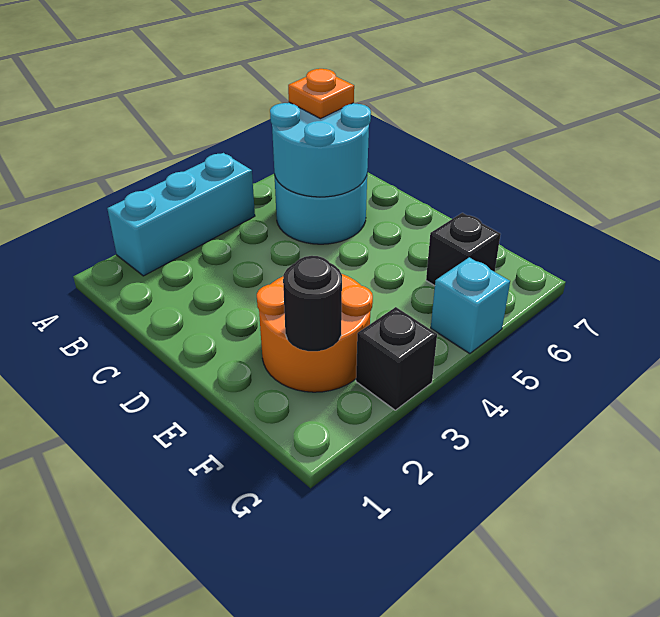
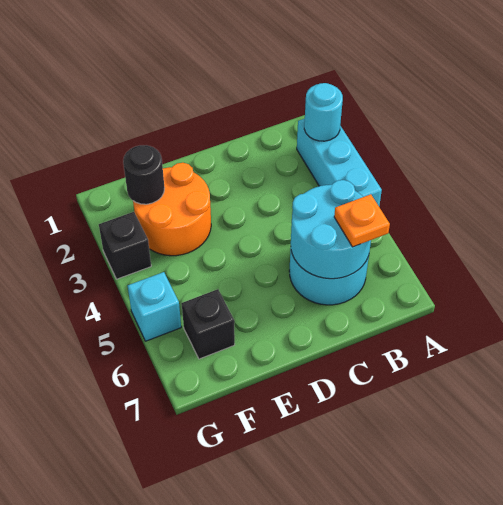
none -> cyan round brick A2 level 2

